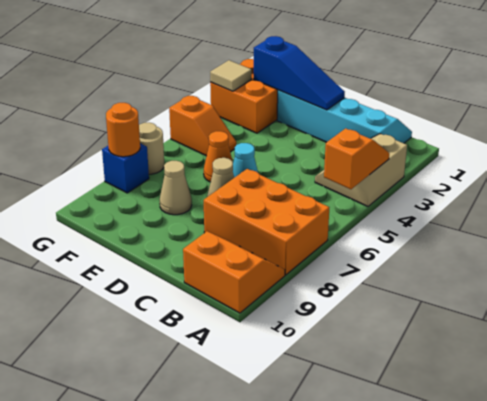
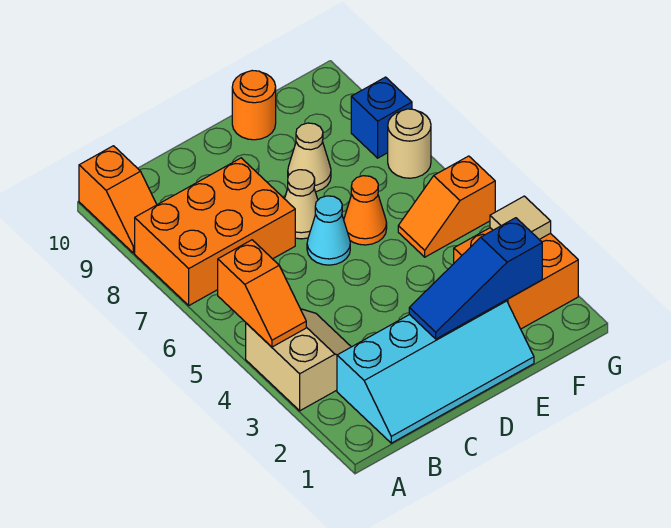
orange slope A9:B10 level 1 top 10 -> orange slope A9:A10 level 1 top 10
orange round brick G8 level 2 -> orange round brick E10 level 1

